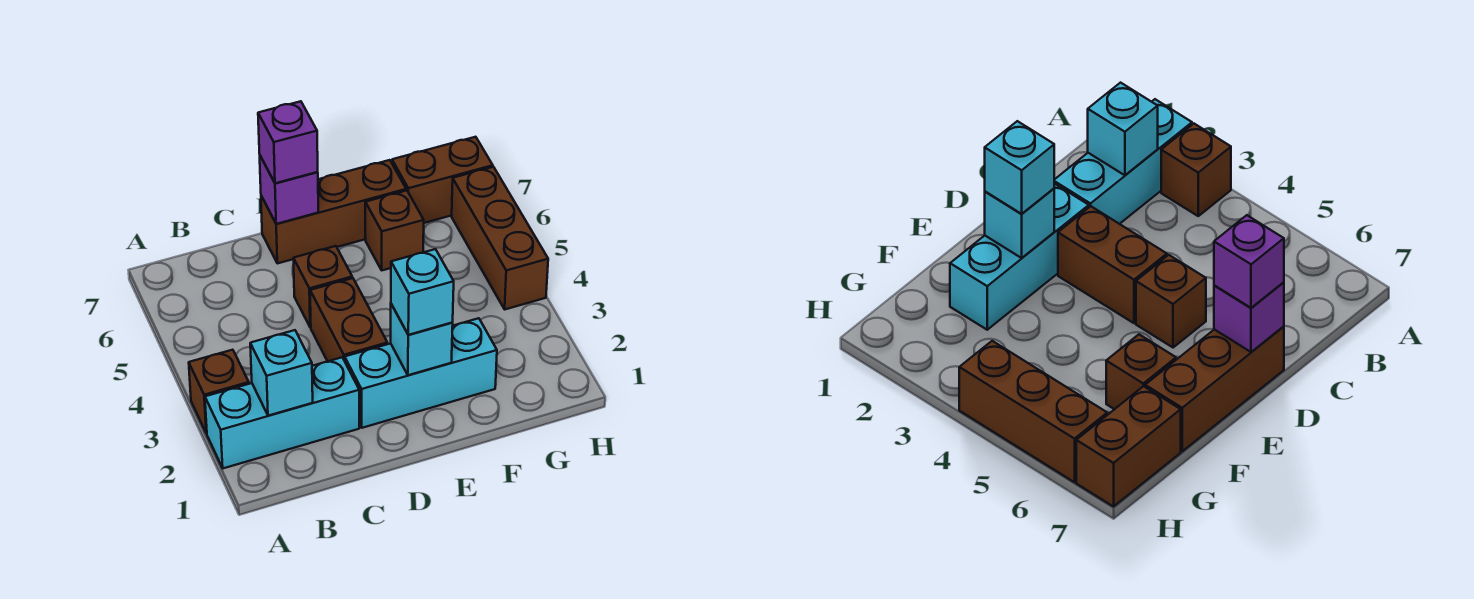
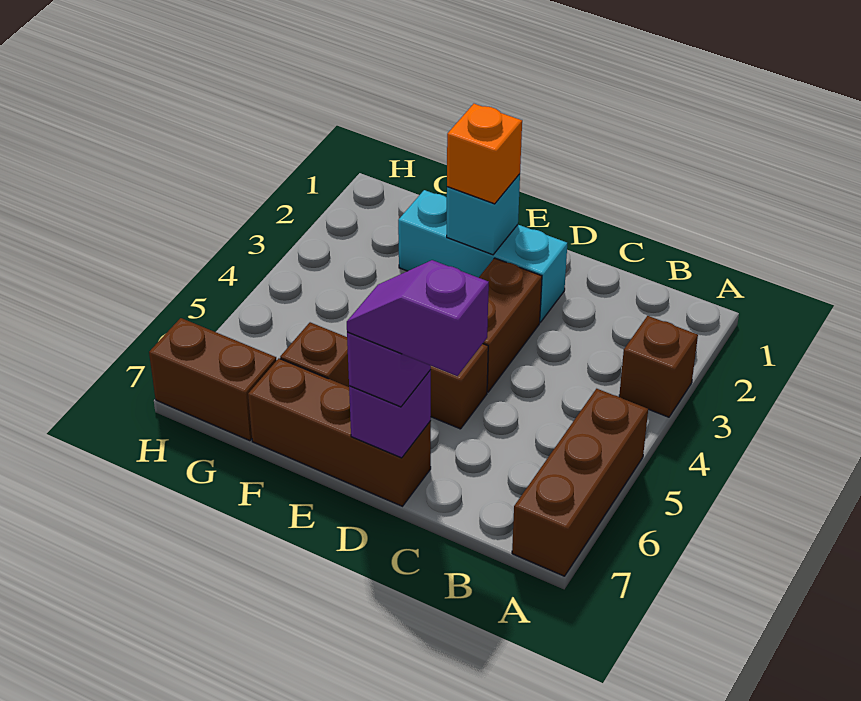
cyan brick A2:C2 level 1 -> none
cyan brick B2 level 2 -> none
none -> purple slope C7:D7 level 4 top C
cyan brick E2 level 3 -> orange brick E2 level 3
brown brick H4:H6 level 1 -> brown brick A5:A7 level 1

